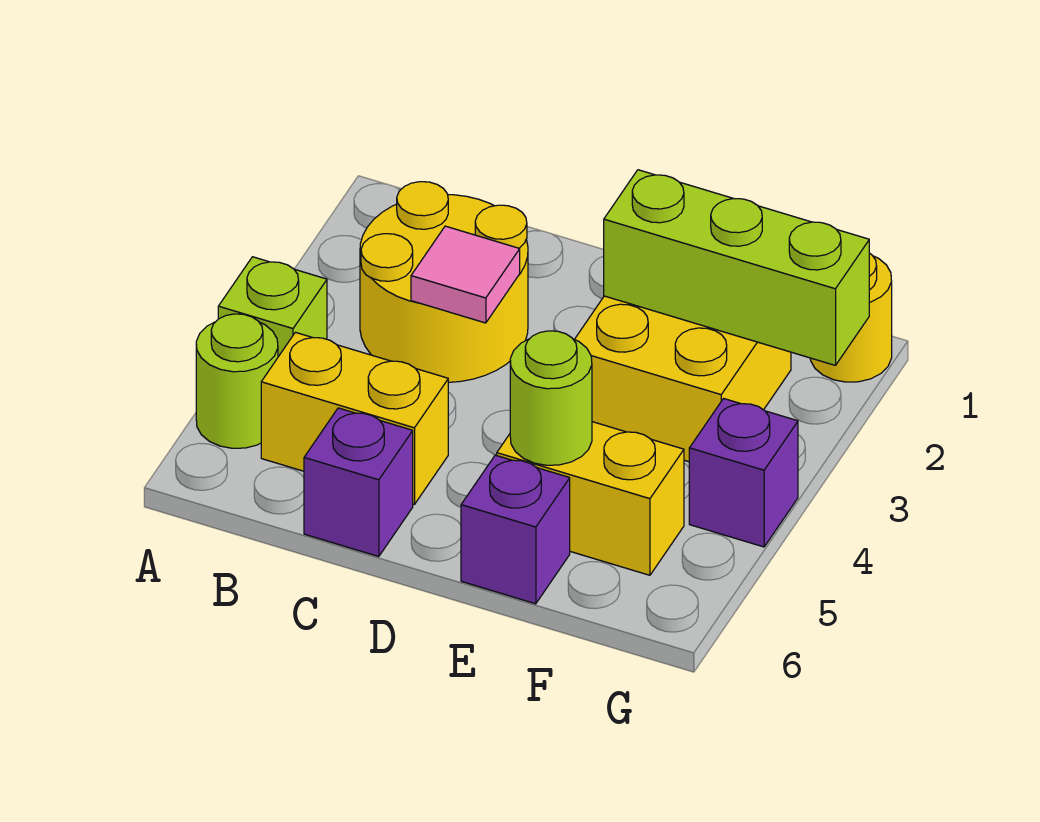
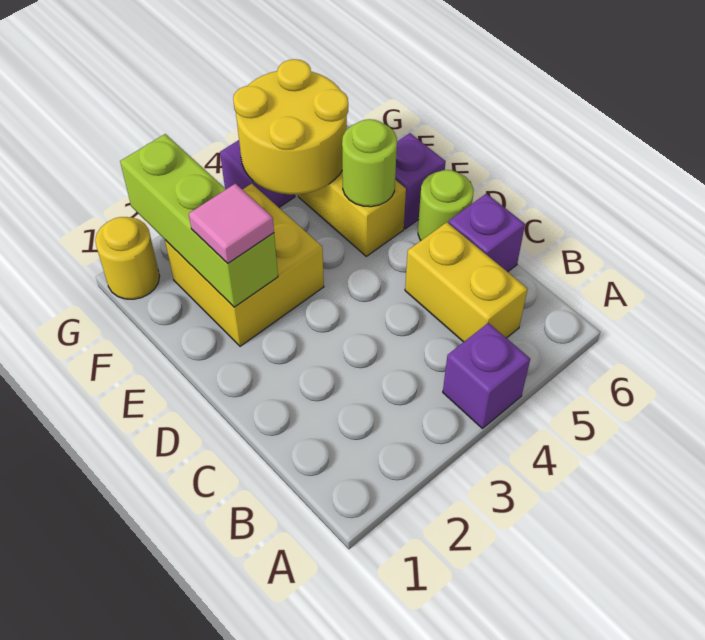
lime brick A4 level 1 -> purple brick A4 level 1
lime round brick A5 level 1 -> lime round brick D6 level 1
yellow round brick B2:C3 level 1 -> yellow round brick F4:G5 level 2
pink tile C3 level 2 -> pink tile E2 level 3

